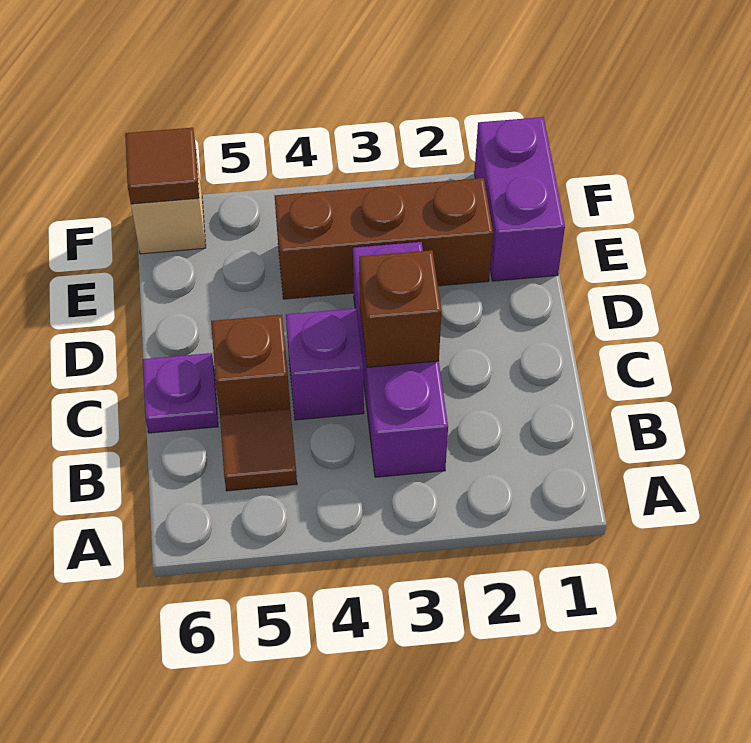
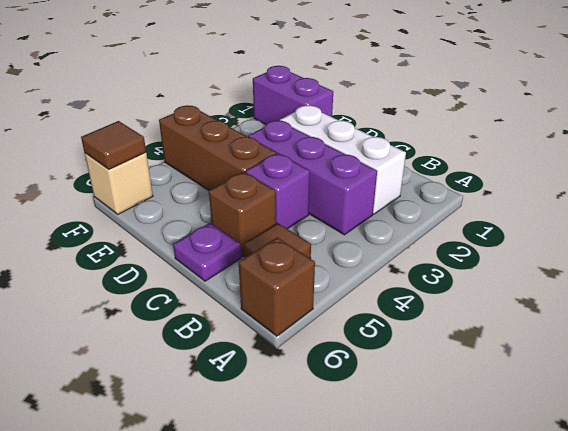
none -> white brick B2:D2 level 1
brown brick C3 level 2 -> brown brick A6 level 1
brown brick E2:E4 level 1 -> brown brick D4:F4 level 1

